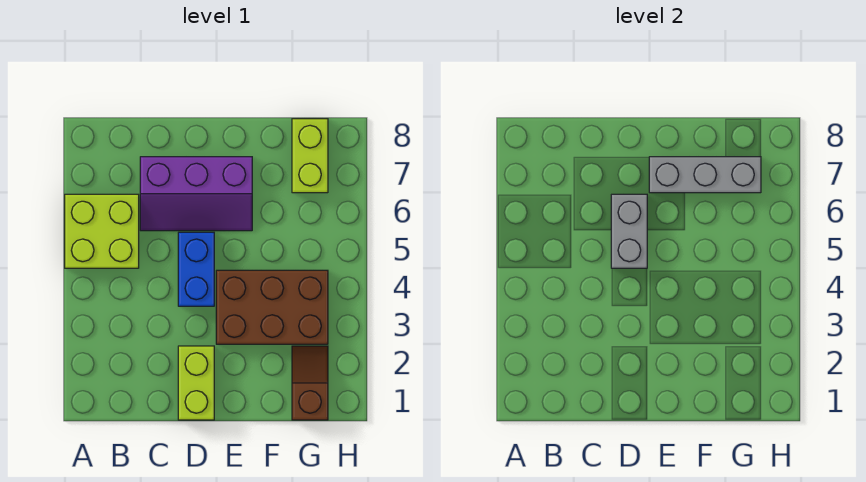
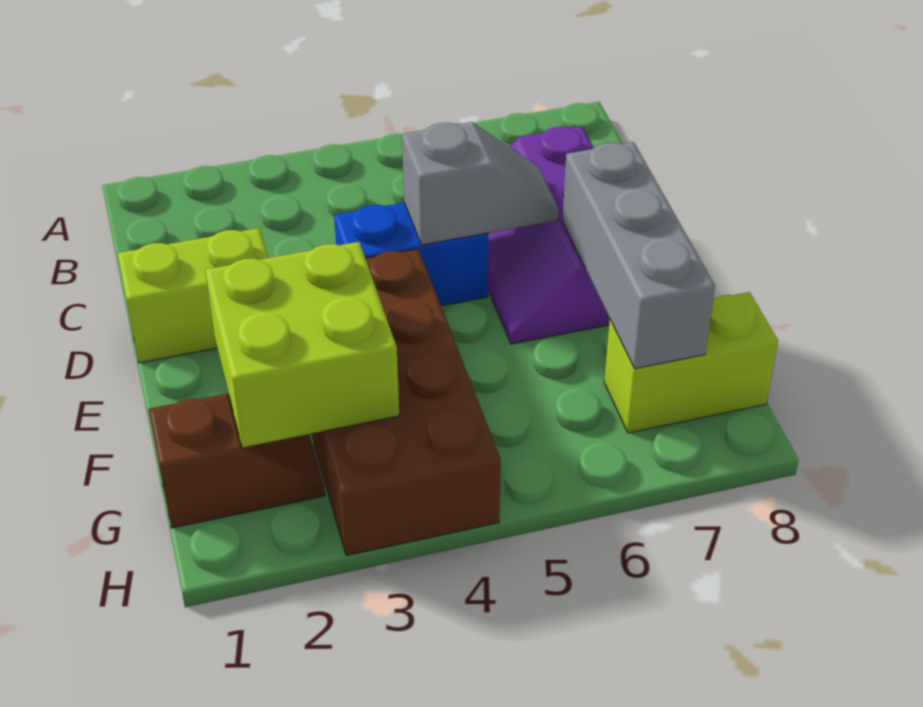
lime brick A5:B6 level 1 -> lime brick F2:G3 level 2
grey brick D5:D6 level 2 -> grey slope D5:D6 level 2 top 5
brown brick E3:G4 level 1 -> brown brick E3:H4 level 1

